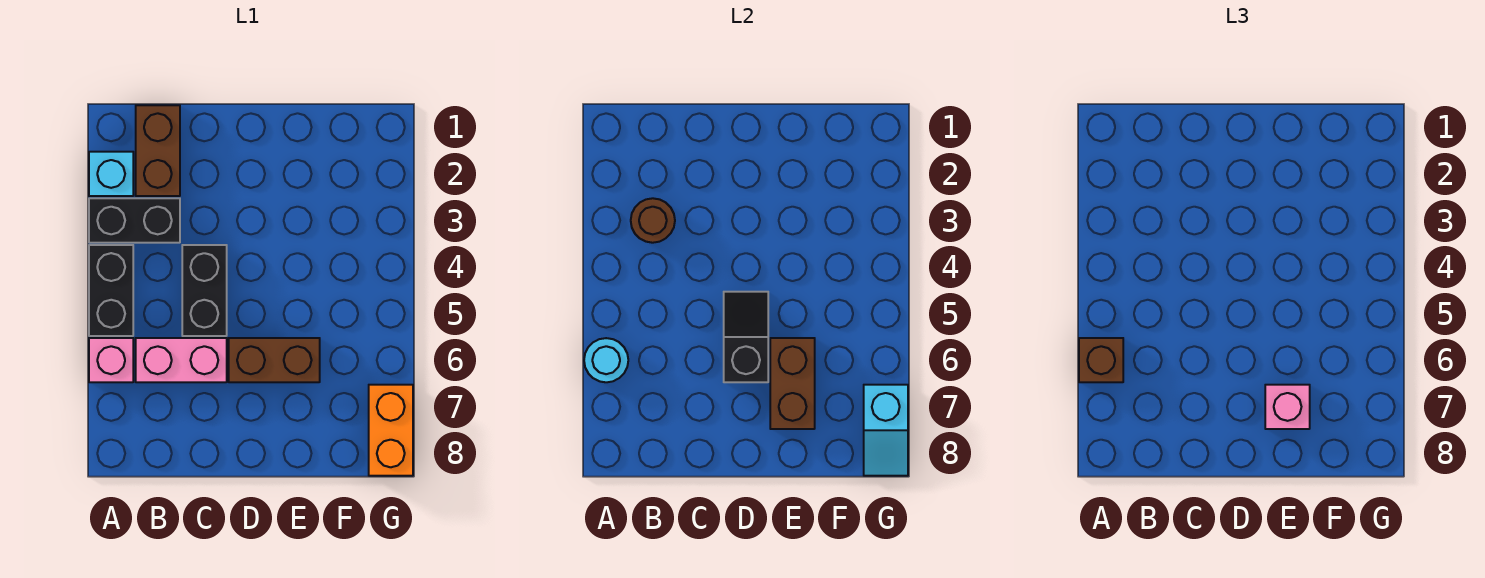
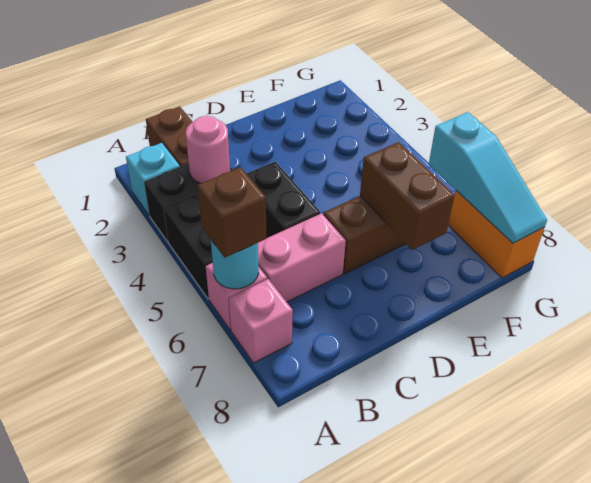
brown round brick B3 level 2 -> pink round brick B3 level 2
black slope D5:D6 level 2 top 6 -> none
pink brick E7 level 3 -> pink brick A7 level 1
cyan slope G7:G8 level 2 top 7 -> cyan slope G6:G8 level 2 top 6

